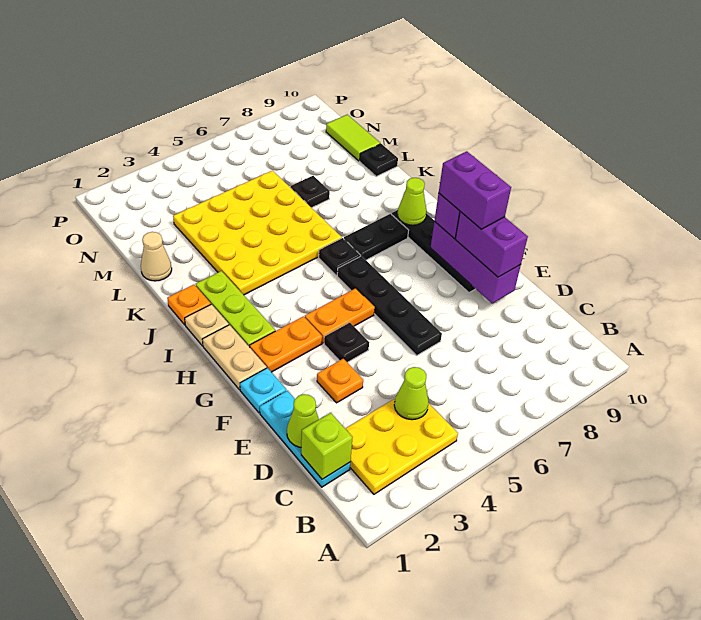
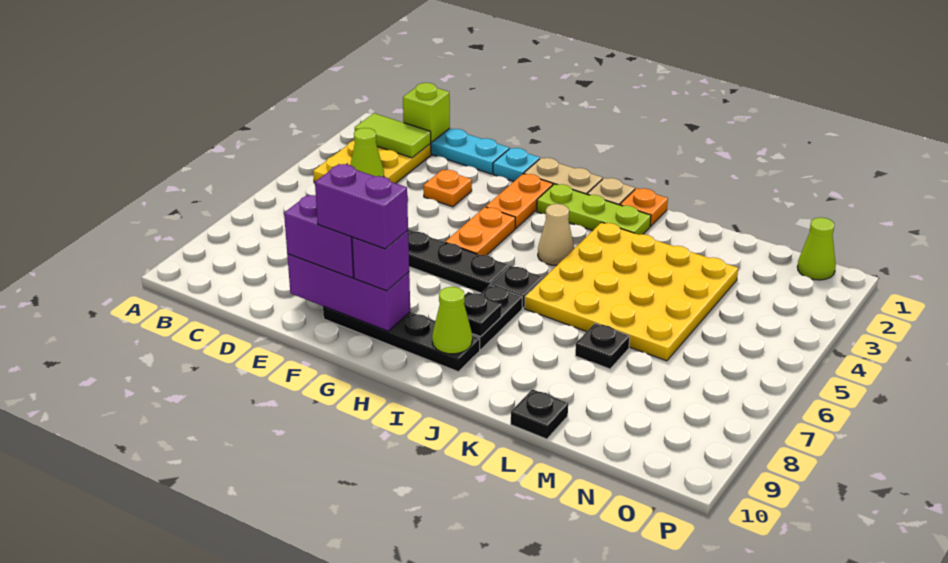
lime cone D1 level 2 -> lime cone O1 level 1
black plate F4 level 1 -> black plate I8 level 2
tan cone L1 level 1 -> tan cone I4 level 1
lime tile M10:N10 level 1 -> lime tile B2:C2 level 2

